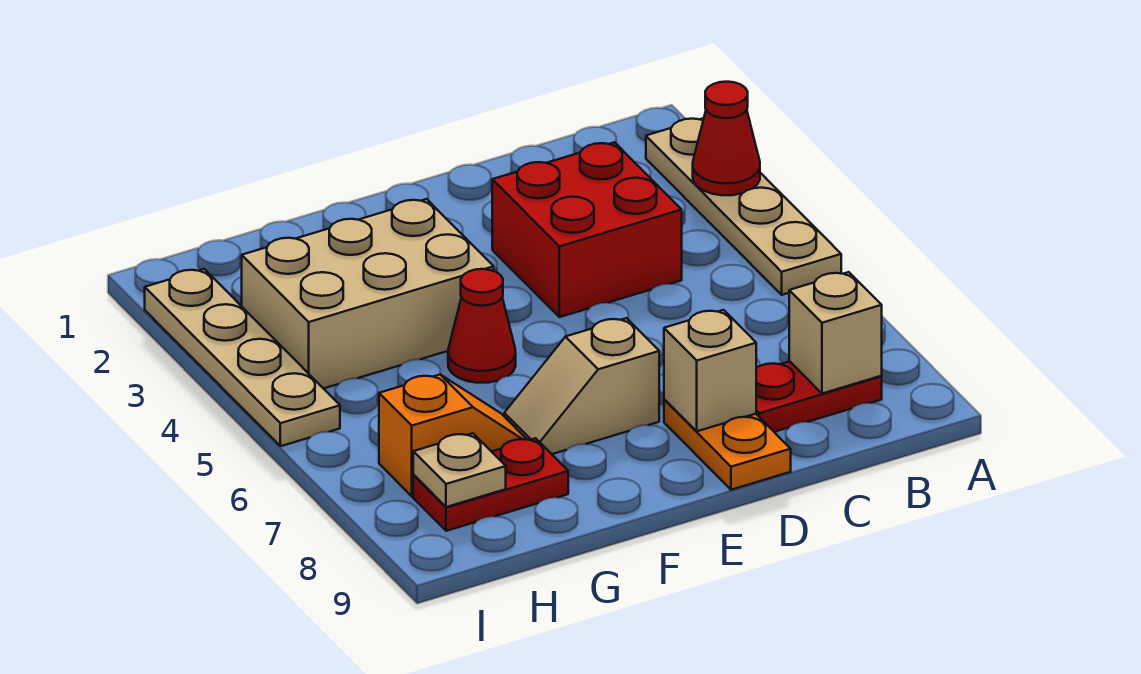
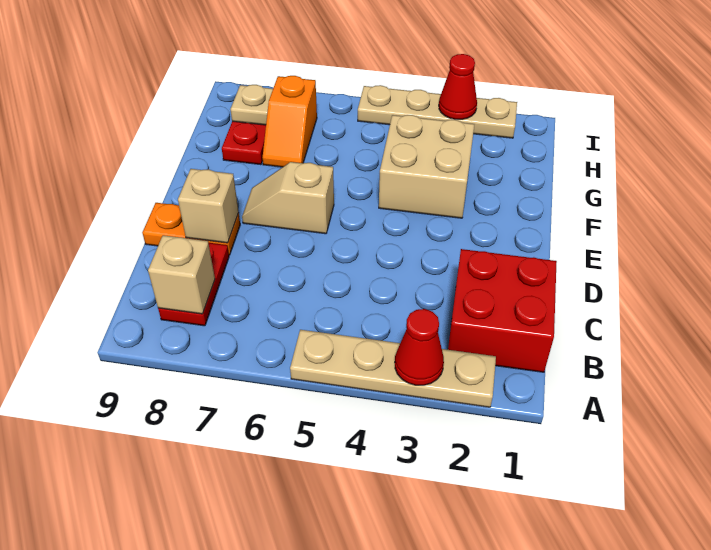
red brick C3:D4 level 1 -> red brick B1:C2 level 1
tan slope E7:F7 level 1 top E -> tan slope E6:E7 level 1 top 6
tan brick F3:H4 level 1 -> tan brick F3:G4 level 1
red cone F5 level 1 -> red cone I3 level 2

